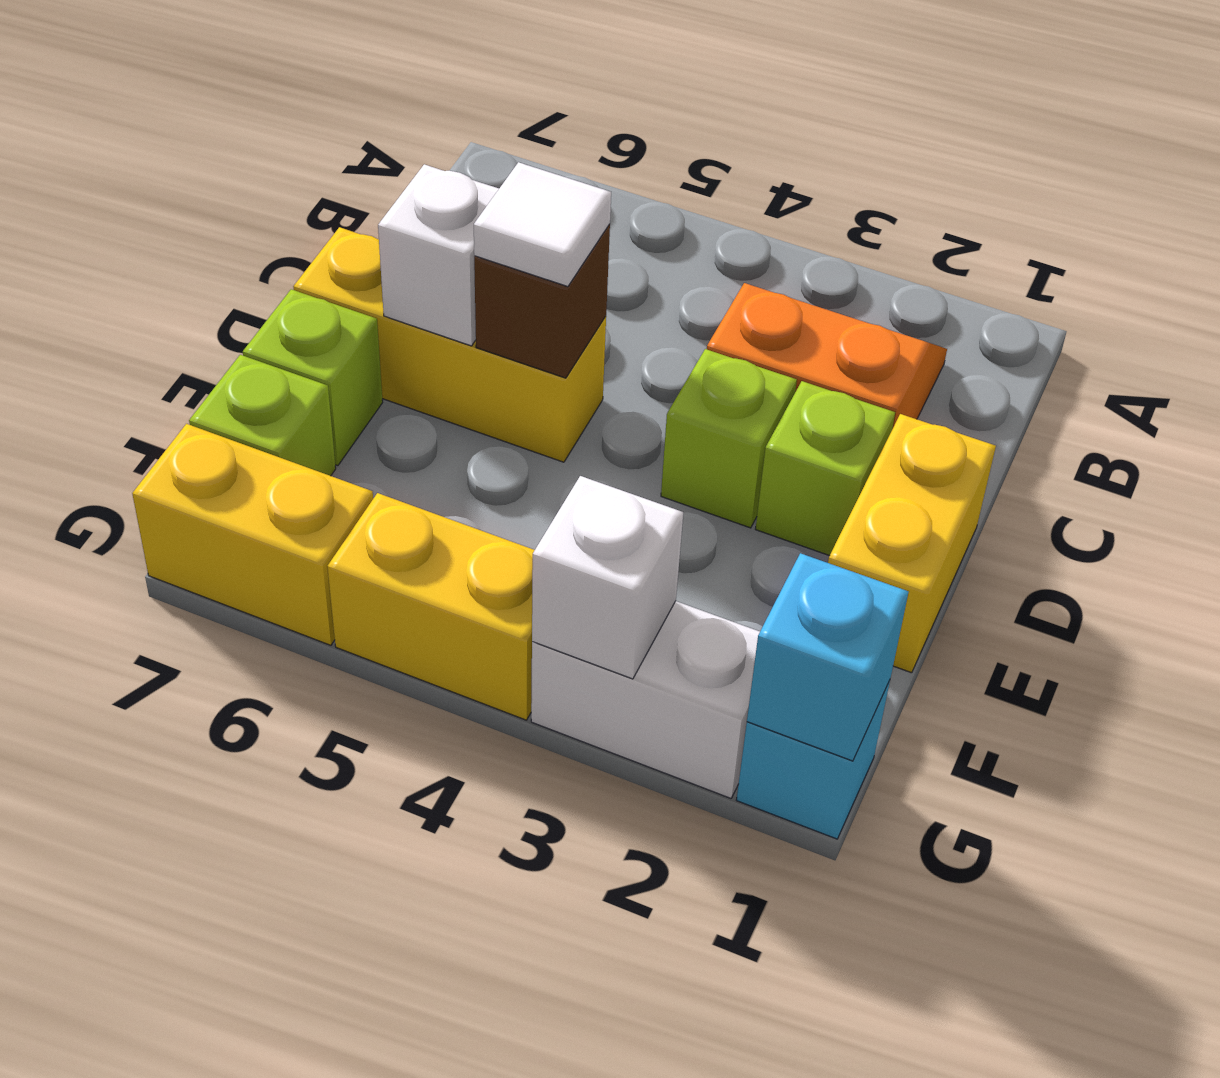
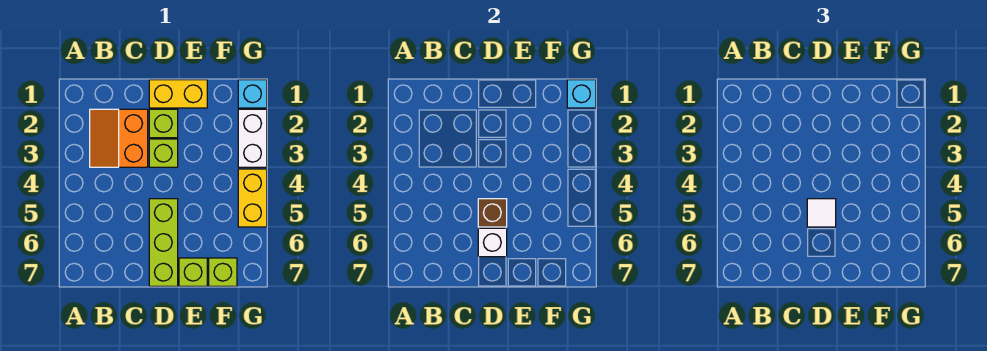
yellow brick D5:D7 level 1 -> lime brick D5:D7 level 1
white brick G3 level 2 -> none
yellow brick G6:G7 level 1 -> none

